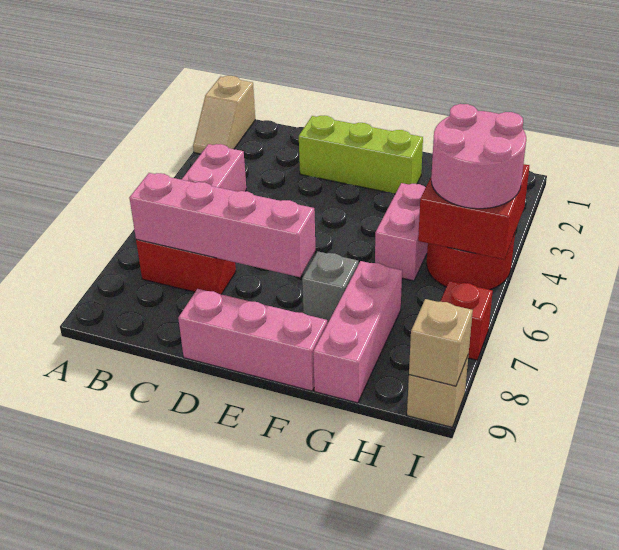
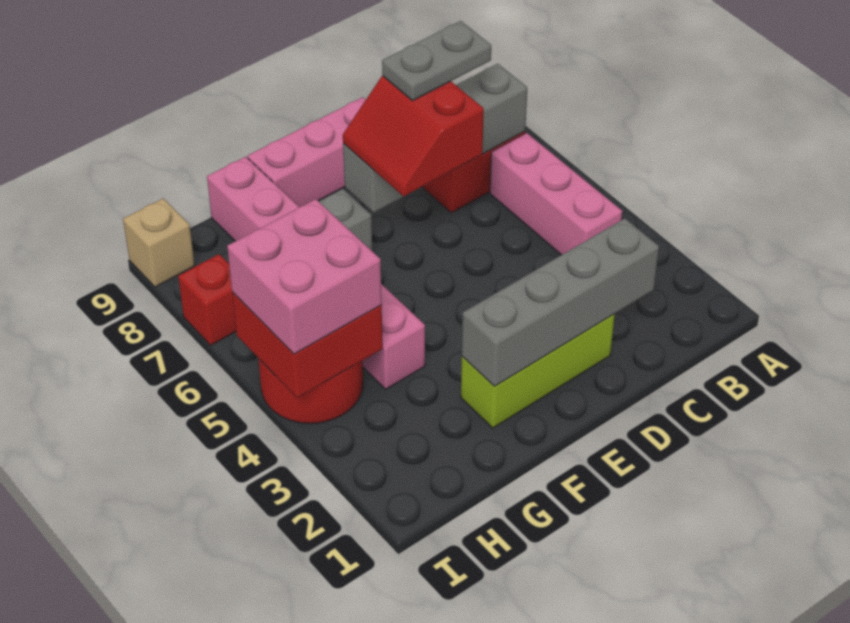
tan slope A1:A2 level 1 top 1 -> none
pink brick B7:E7 level 2 -> grey brick B7:E7 level 2
none -> grey brick C2:F2 level 2
none -> grey plate C7:D7 level 4
none -> red slope D6:E7 level 3 top D
pink round brick H4:I5 level 3 -> pink brick H4:I5 level 3
tan brick I9 level 2 -> none

